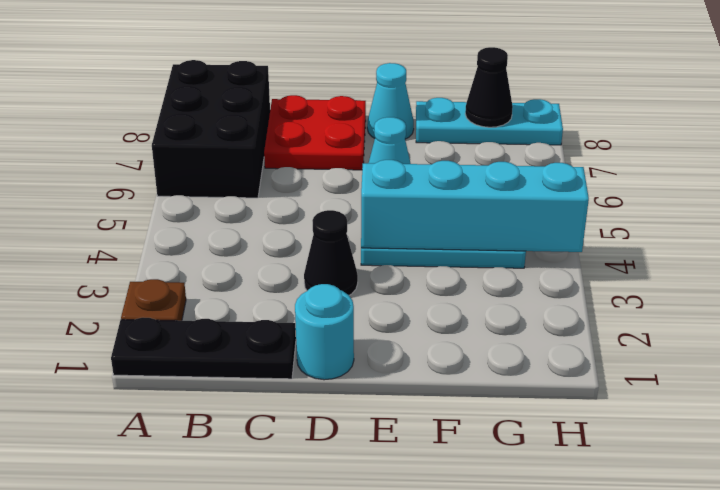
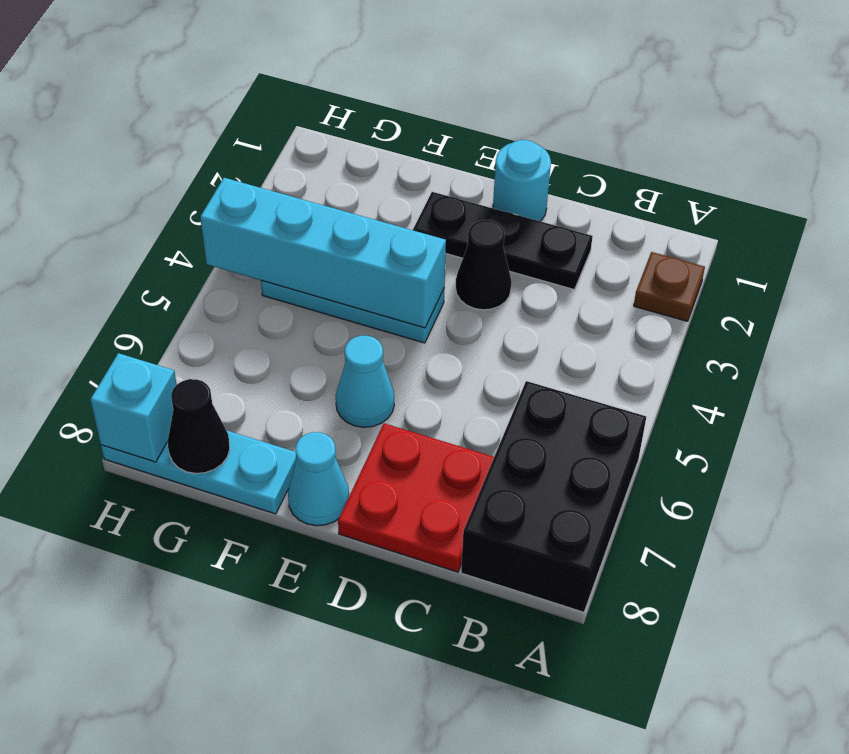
black plate A1:C1 level 1 -> black plate C2:E2 level 1
none -> cyan brick H8 level 2

